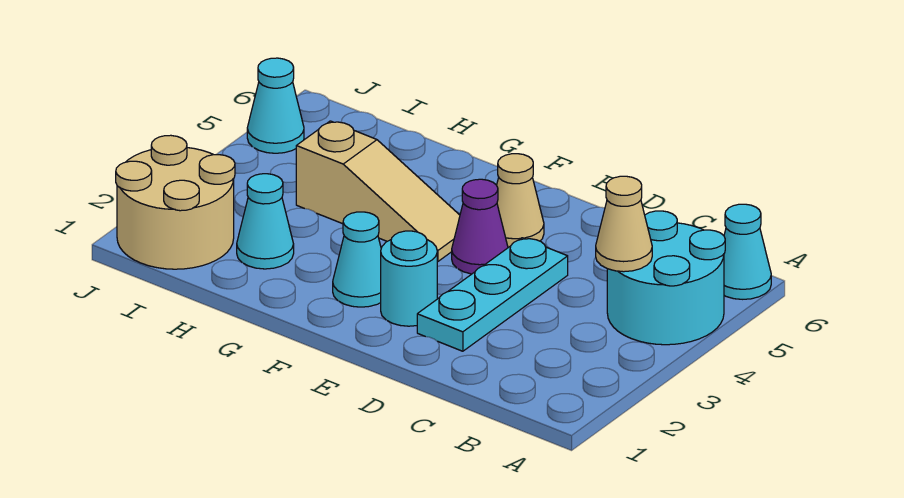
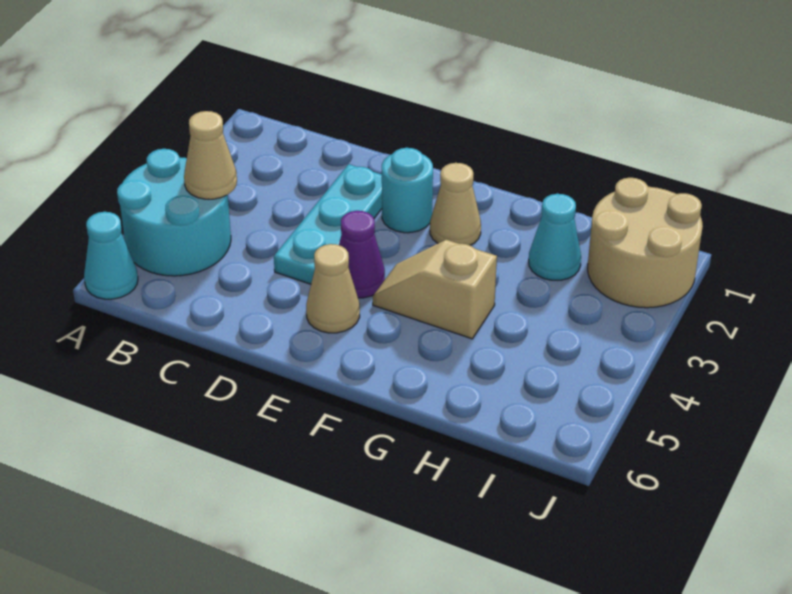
cyan cone F2 level 1 -> tan cone F2 level 1
tan slope F4:H4 level 1 top H -> tan slope F4:G4 level 1 top G
cyan cone J5 level 1 -> none

